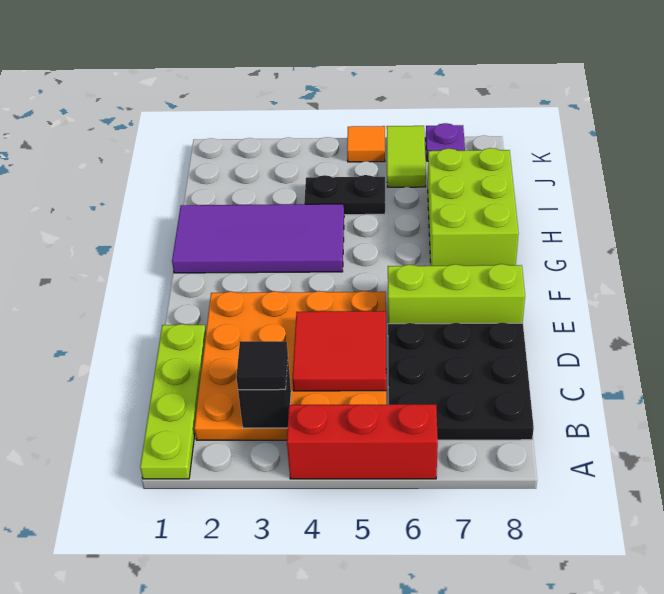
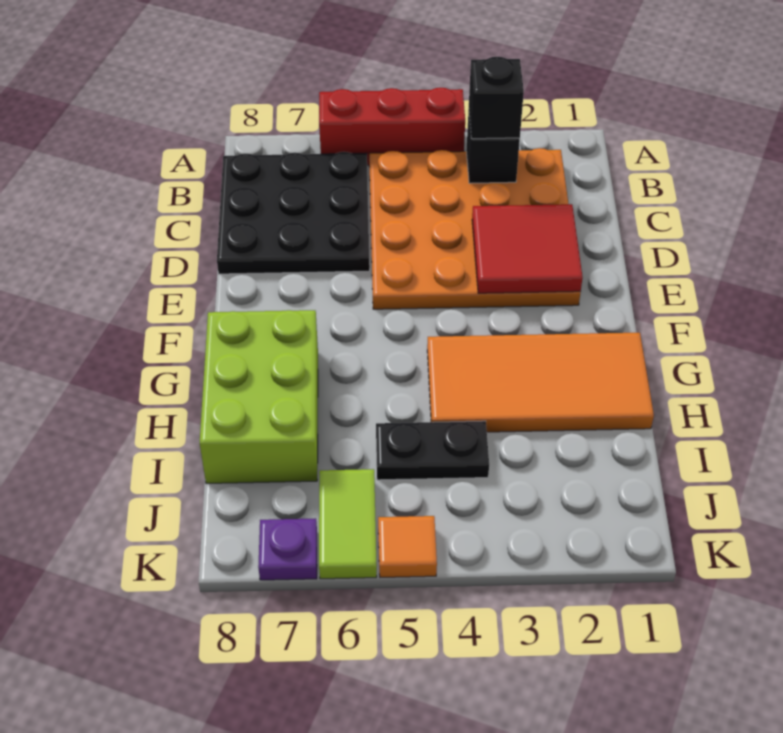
lime plate A1:D1 level 1 -> none
black tile B3 level 3 -> black brick B3 level 3
red tile C4:D5 level 2 -> red tile D2:E3 level 2
lime brick E6:E8 level 1 -> none
purple tile G1:H4 level 1 -> orange tile G1:H4 level 1

